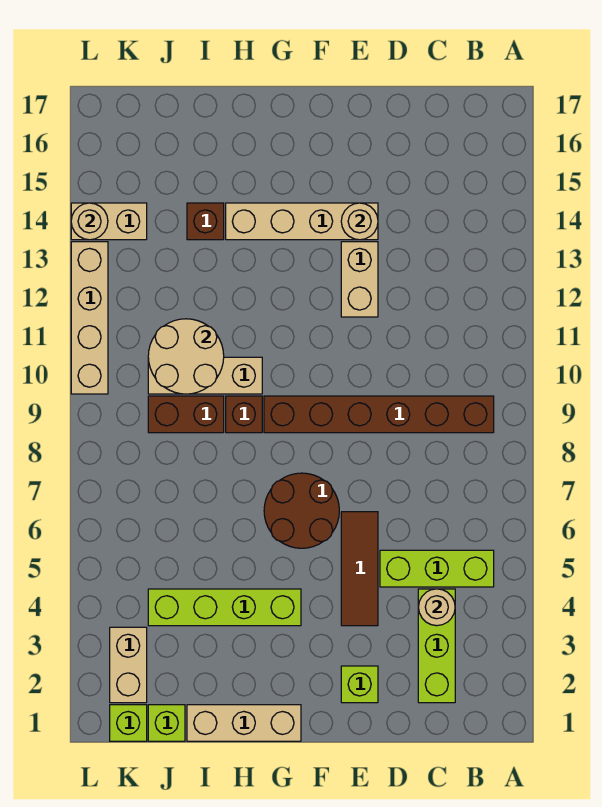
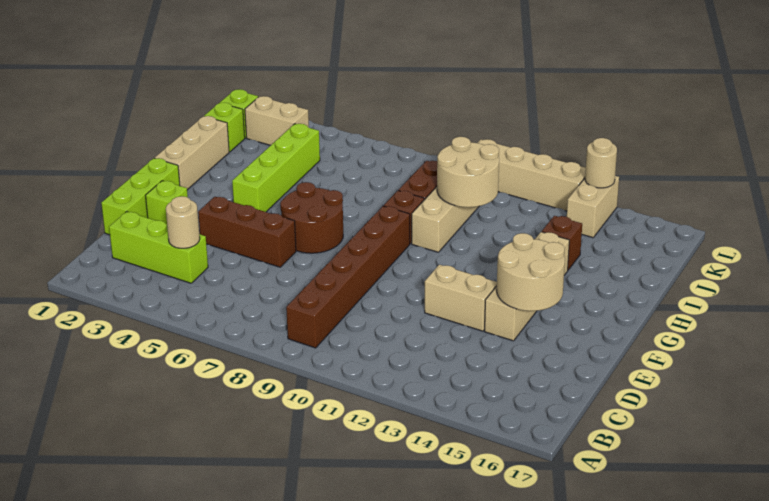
lime brick B5:D5 level 1 -> lime brick D1:F1 level 1
brown tile E4:E6 level 1 -> brown brick E4:E6 level 1
tan round brick E14 level 2 -> tan round brick E14:F15 level 2

